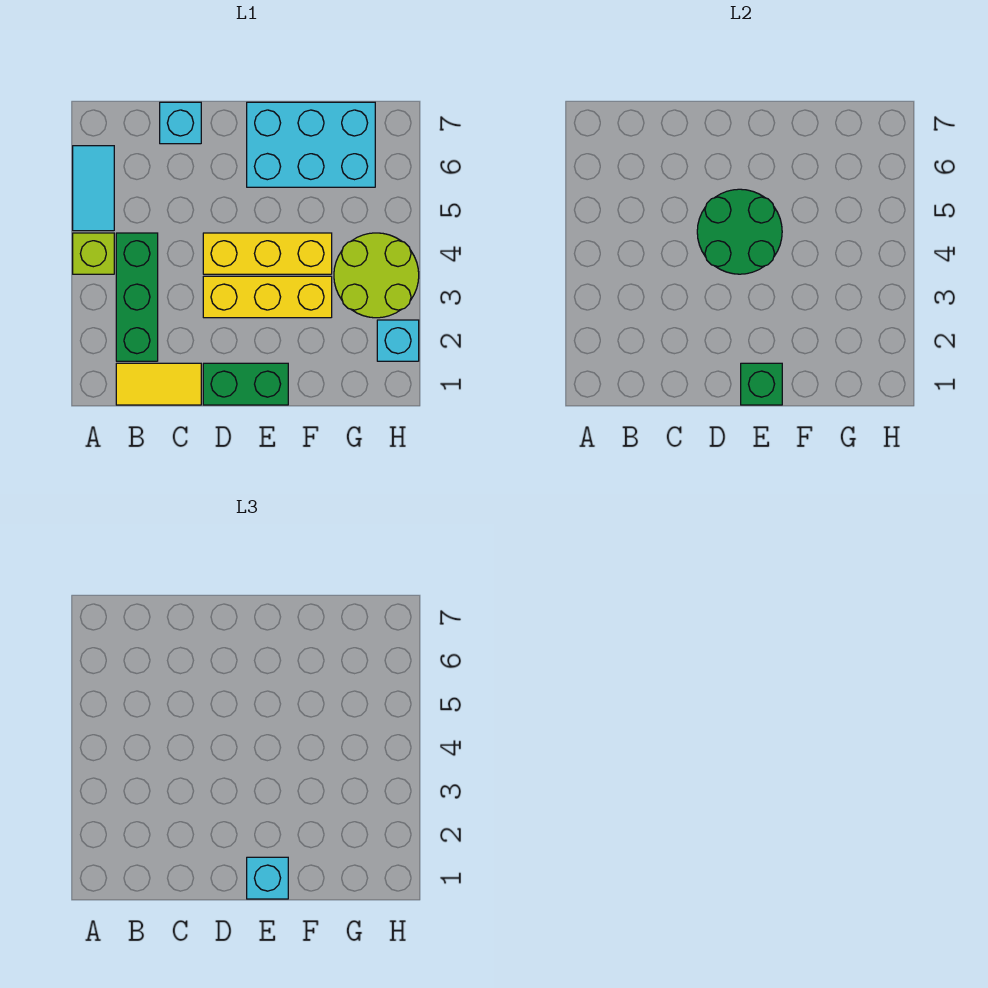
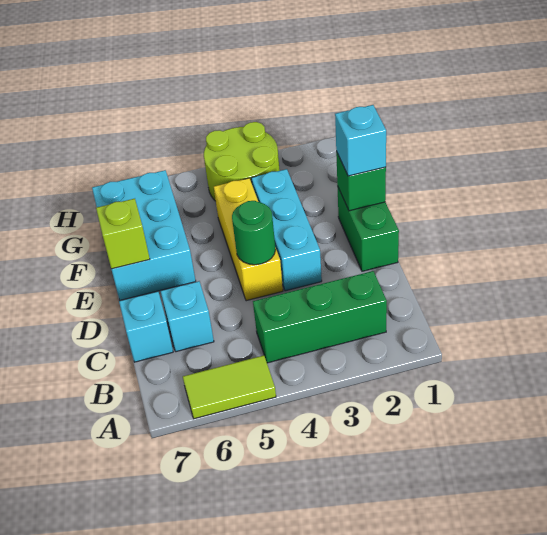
lime brick A4 level 1 -> lime brick E7 level 2
cyan tile A5:A6 level 1 -> lime tile A5:A6 level 1
yellow tile B1:C1 level 1 -> none
yellow brick D3:F3 level 1 -> cyan brick D3:F3 level 1
green round brick D4:E5 level 2 -> green round brick D4 level 2
cyan brick H2 level 1 -> cyan brick C6 level 1

